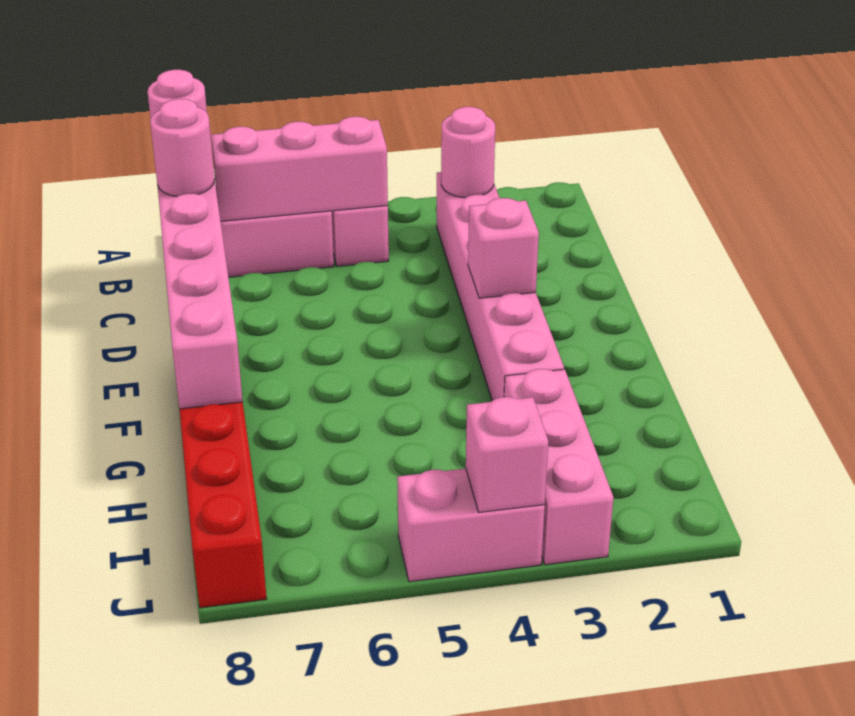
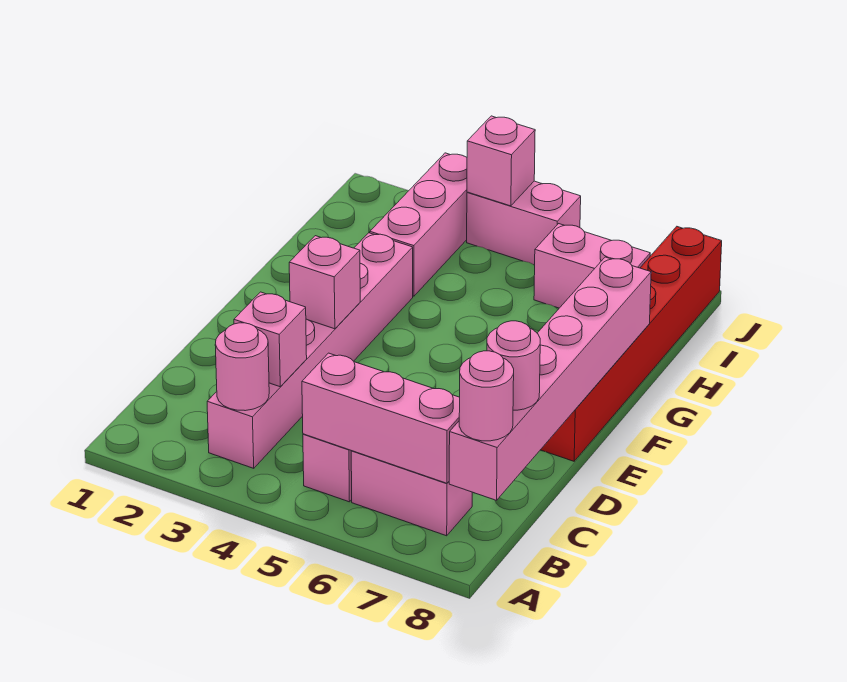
none -> pink brick C3 level 2
none -> pink brick I6:I7 level 1

